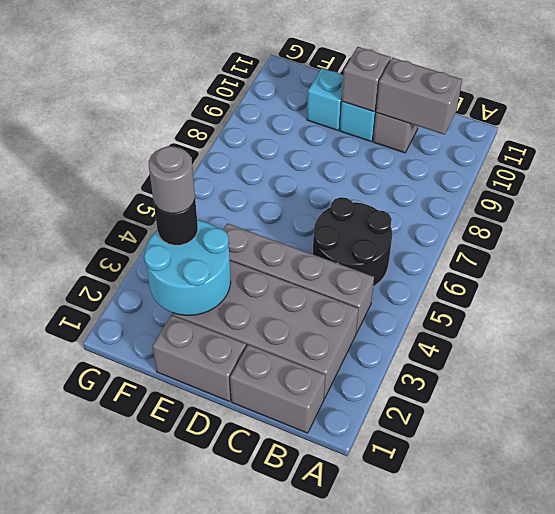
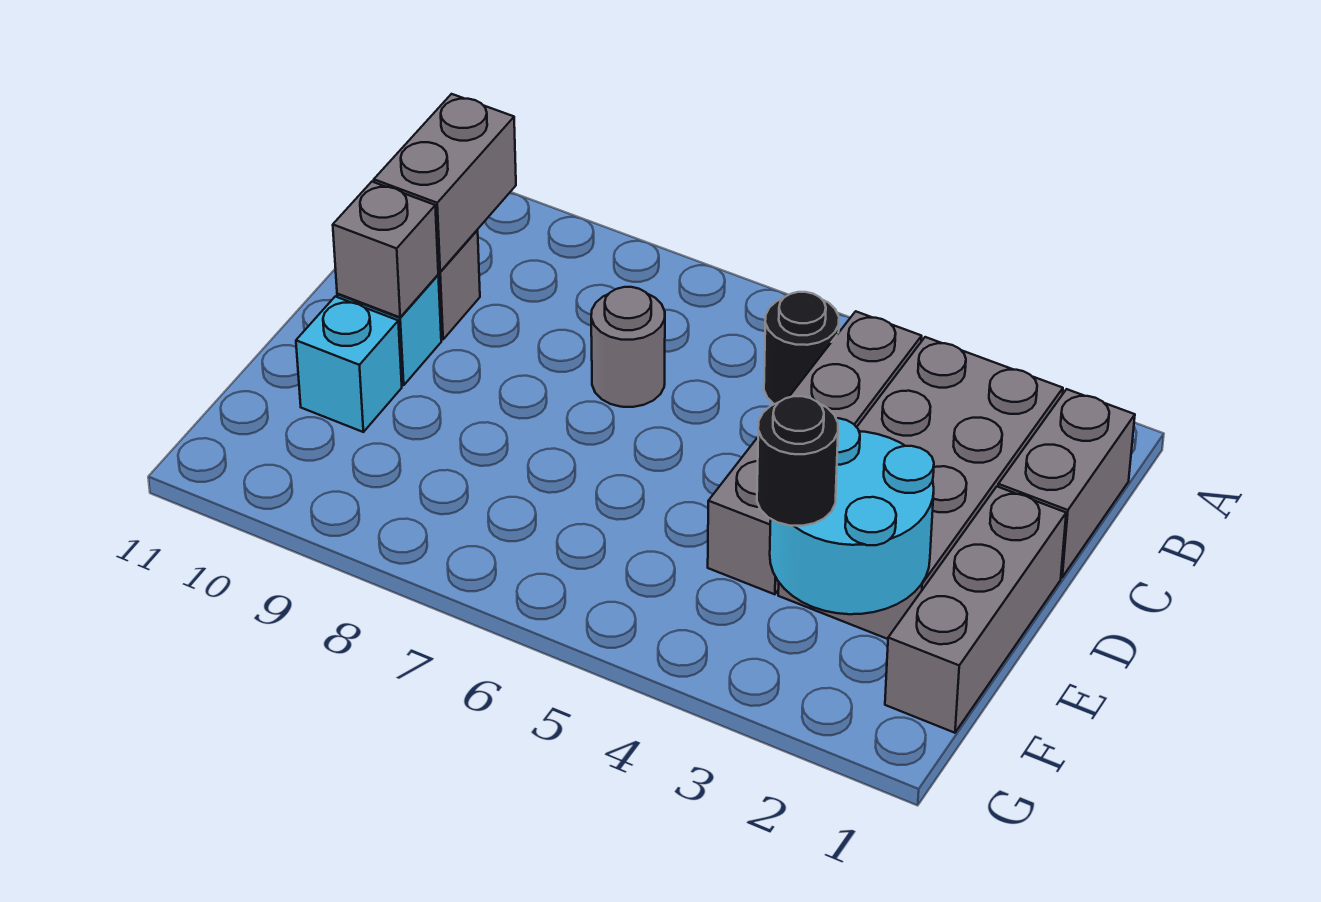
black round brick B5:C6 level 1 -> black round brick B5 level 1
grey brick D1:E1 level 1 -> grey brick D1:F1 level 1
grey round brick F3 level 4 -> grey round brick C7 level 1

